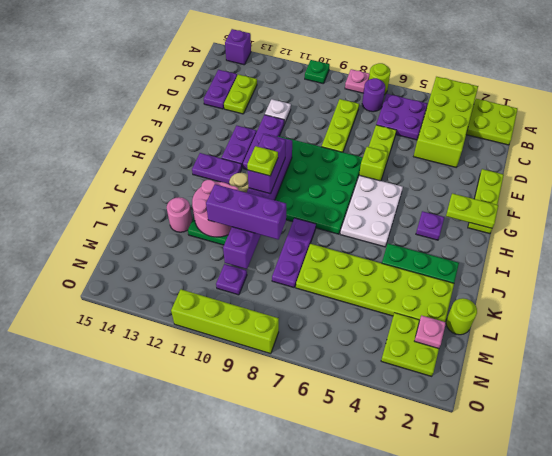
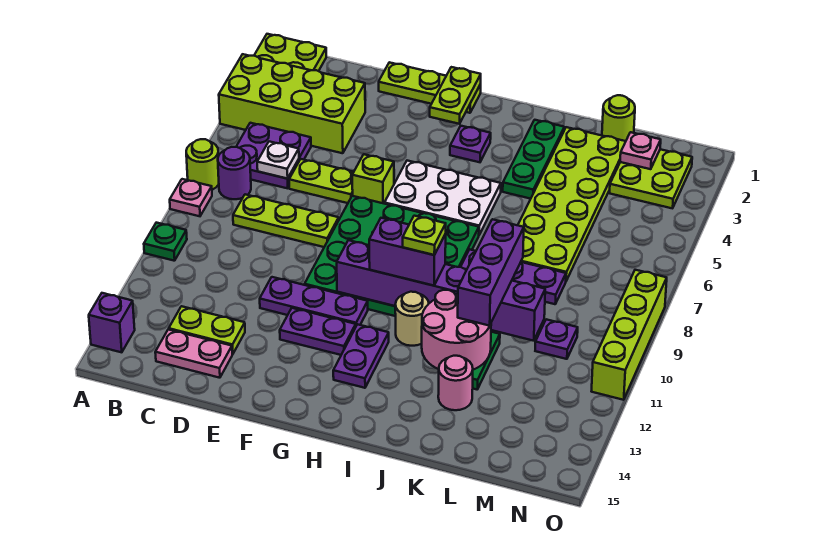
purple plate C14:D14 level 1 -> pink plate C14:D14 level 1
white plate D11 level 1 -> white plate C6 level 2

